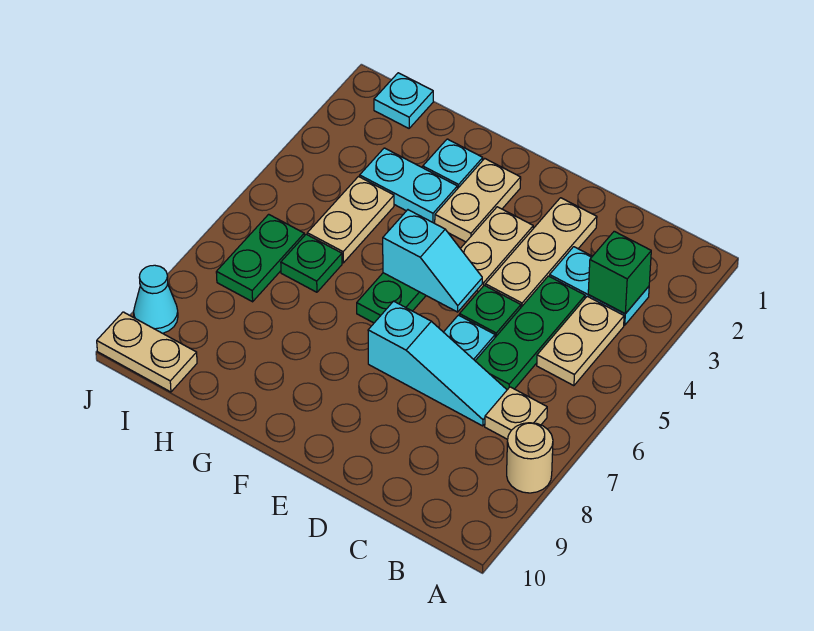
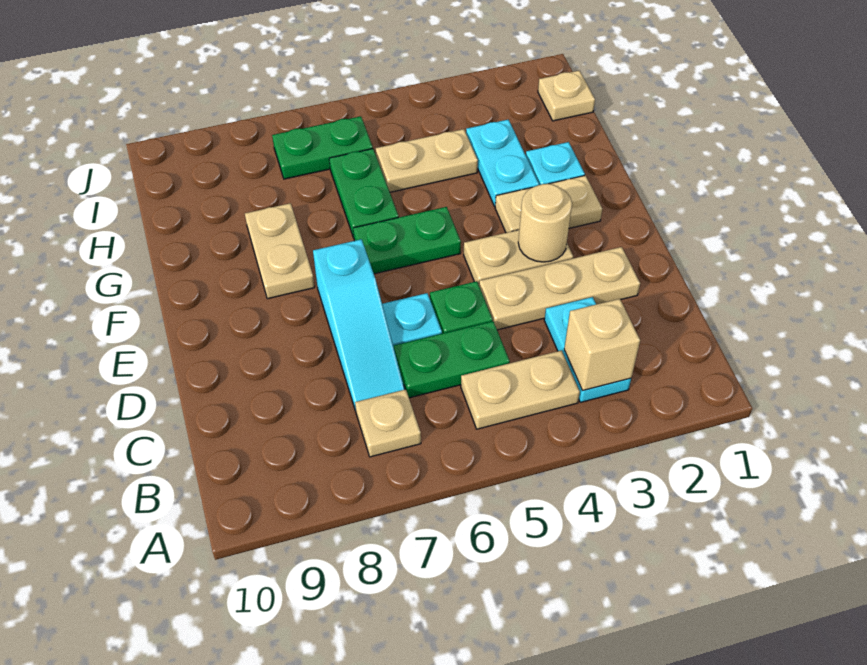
tan round brick A8 level 1 -> tan round brick E3 level 2
green brick B3 level 2 -> tan brick B3 level 2
green plate C4:C6 level 1 -> green plate C5:C6 level 1
cyan slope E5:F5 level 2 top F -> none
green plate H6 level 1 -> green plate G6:H6 level 1
cyan plate I1 level 1 -> tan plate I1 level 1
tan plate I10:J10 level 1 -> tan plate F8:G8 level 1
cyan cone J9 level 1 -> none

